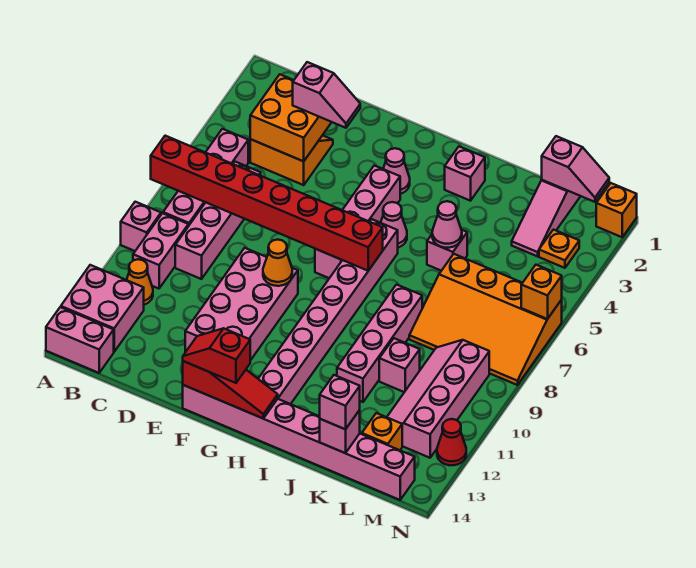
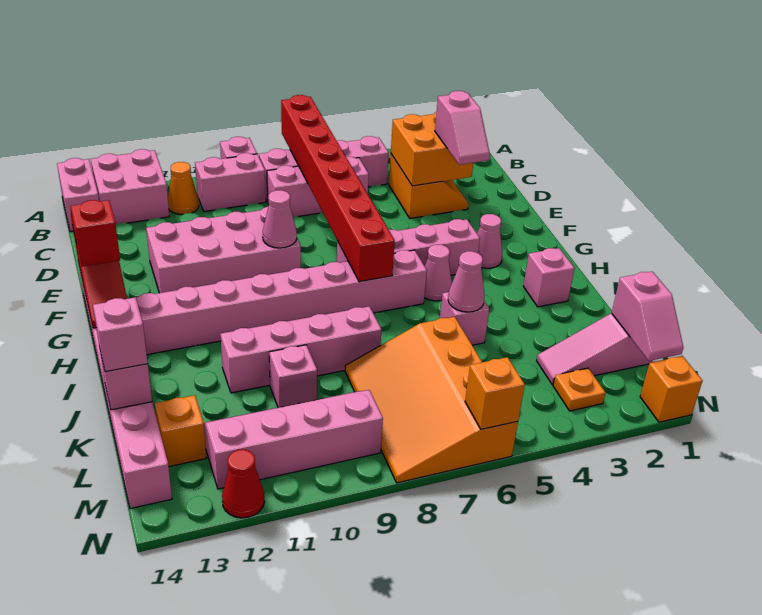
pink brick C6:C9 level 1 -> pink brick C6:C8 level 1
orange cone F9 level 2 -> pink cone F9 level 2

